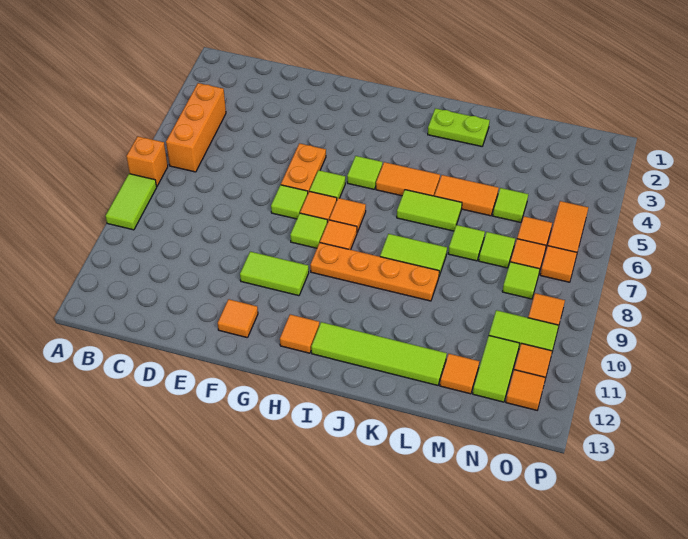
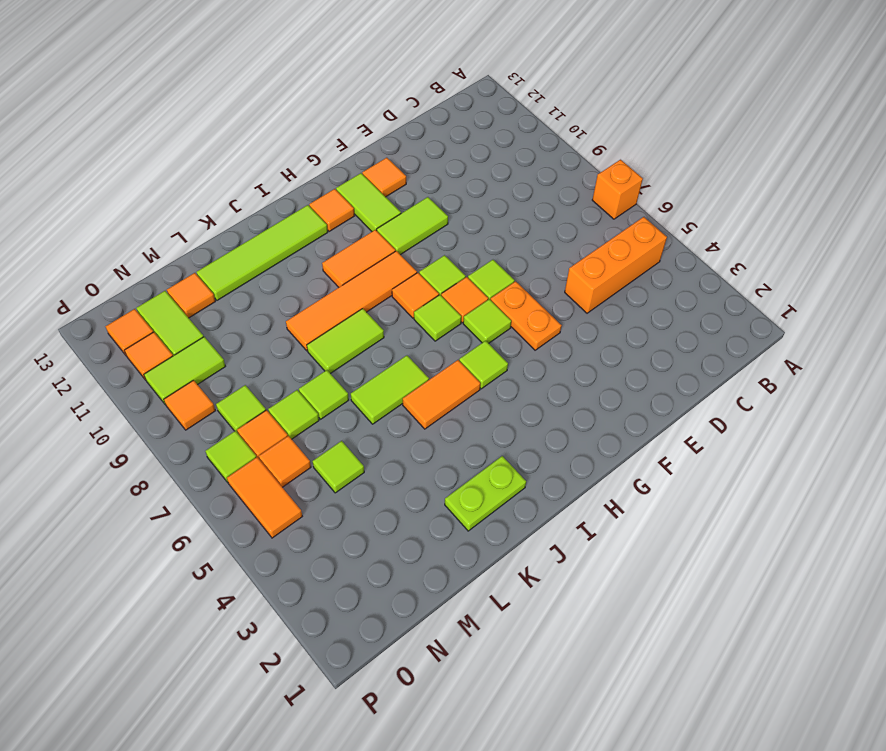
lime tile A8:A9 level 1 -> lime tile G11:G12 level 1
orange brick B4:B6 level 1 -> orange brick B5:D5 level 1
orange tile H7 level 1 -> lime tile H7 level 1
orange plate H9:K9 level 1 -> orange tile H9:K9 level 1
orange tile K5:L5 level 1 -> orange tile H10:I10 level 1
orange tile O7 level 1 -> lime tile O7 level 1

